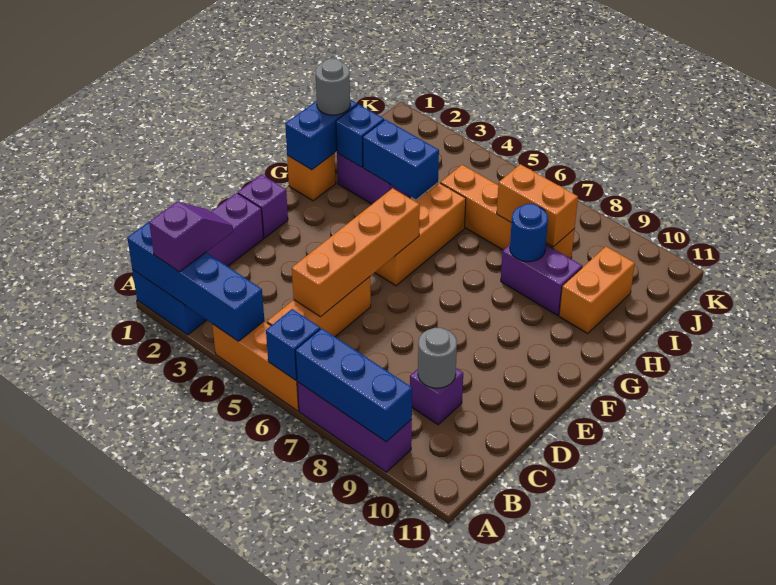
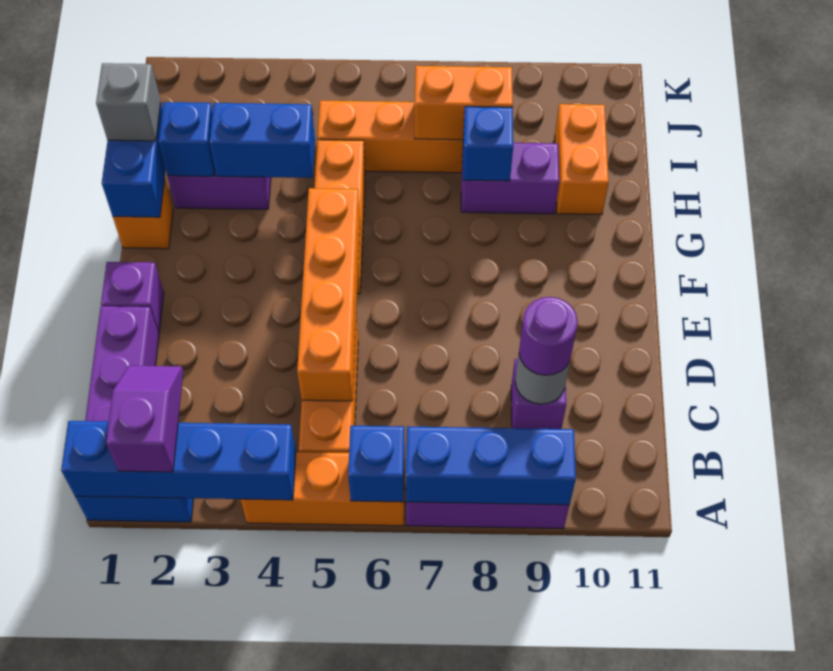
none -> purple round brick C9 level 3
grey round brick H1 level 3 -> grey brick H1 level 3
blue round brick H8 level 2 -> blue brick H8 level 2

